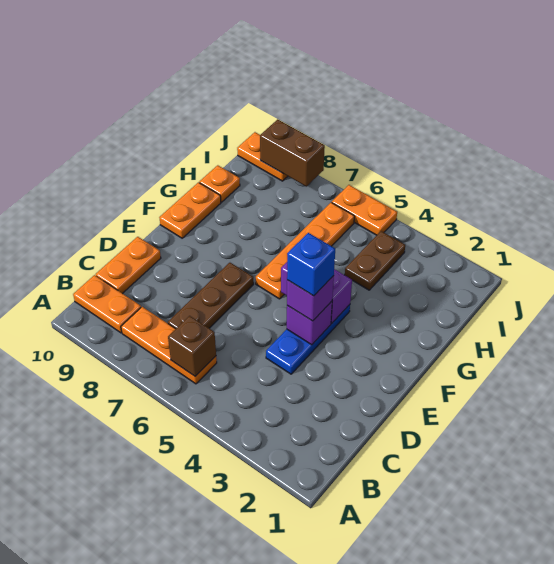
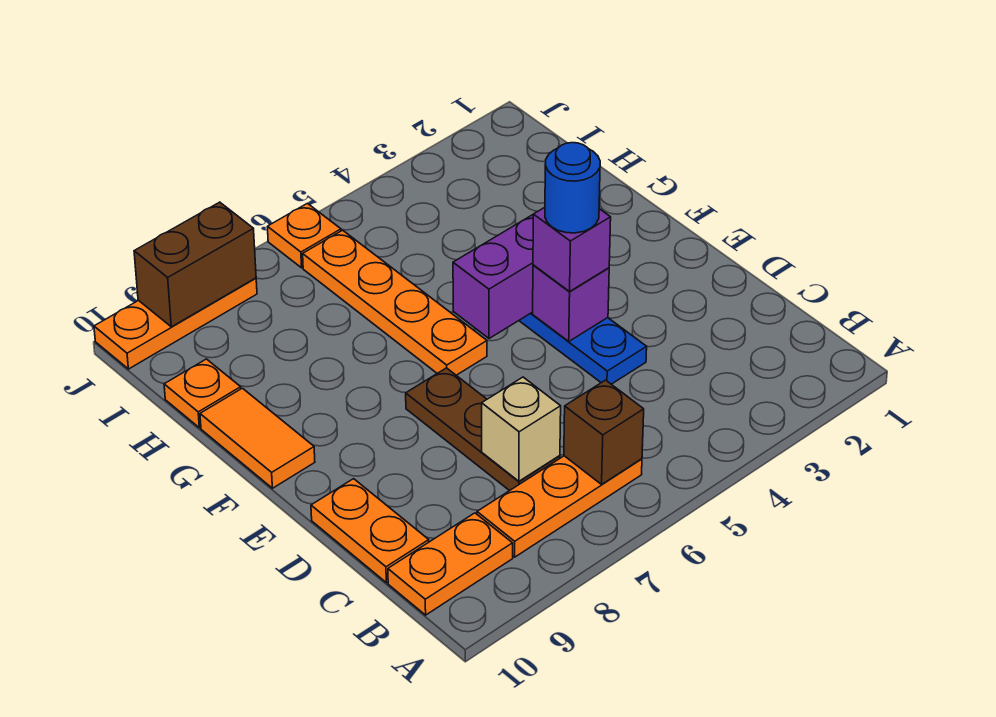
none -> tan brick C7 level 2
blue brick E4 level 4 -> blue round brick E4 level 4
orange plate F10:G10 level 1 -> orange tile F10:G10 level 1
brown plate H4:I4 level 1 -> none
orange plate J5:J6 level 1 -> orange plate J6 level 1
orange plate J9:J10 level 1 -> orange plate J8:J10 level 1

